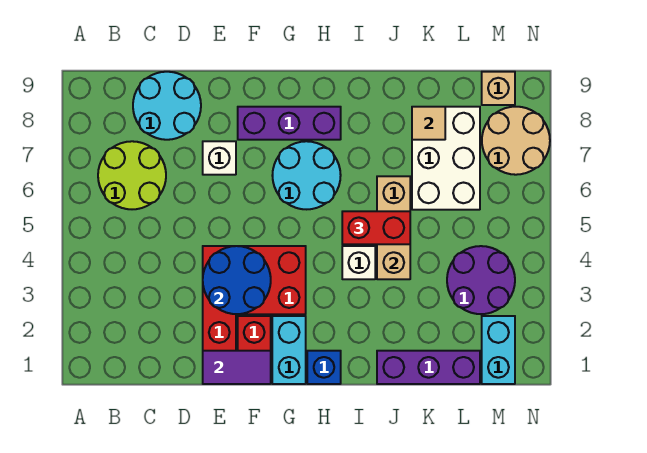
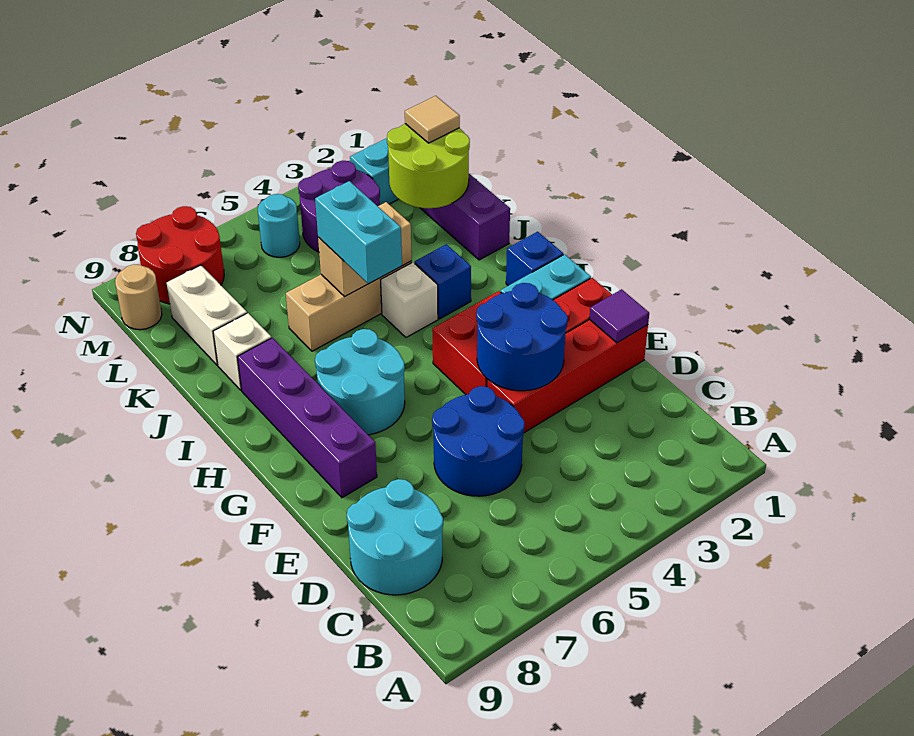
lime round brick B6:C7 level 1 -> lime round brick K1:L2 level 2
none -> blue round brick D5:E6 level 1
purple tile E1:F1 level 2 -> purple tile E1 level 2
white brick E7 level 1 -> white brick J8 level 1
purple brick F8:H8 level 1 -> purple brick F8:I8 level 1
none -> blue brick I3 level 1
red brick I5:J5 level 3 -> cyan brick I5:J5 level 3
white brick K6:L8 level 1 -> white brick K8:L8 level 1
tan tile K8 level 2 -> tan tile L1 level 3
none -> cyan round brick M5 level 1
tan round brick M7:N8 level 1 -> red round brick M7:N8 level 1
tan brick M9 level 1 -> tan round brick M9 level 1

